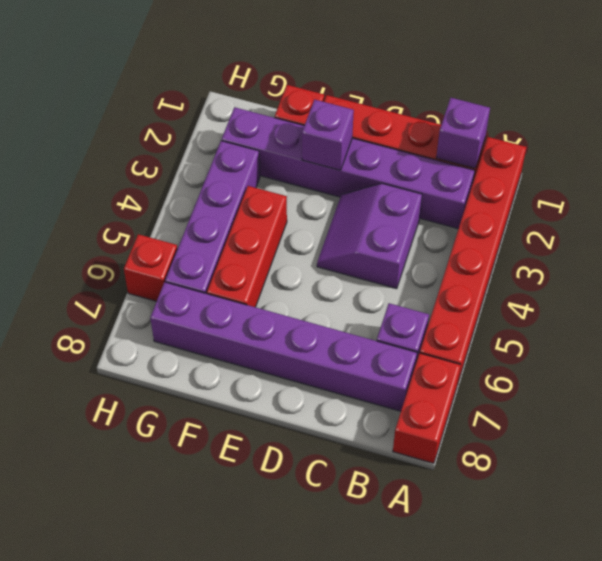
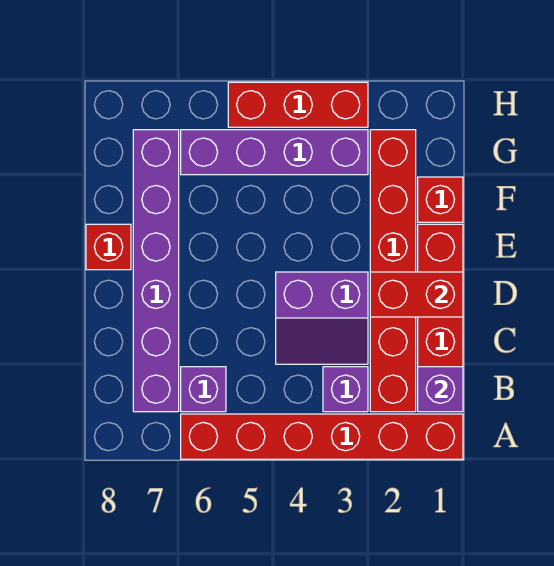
red brick A7:A8 level 1 -> red brick D1:D2 level 2
purple brick B2:G2 level 1 -> red brick B2:G2 level 1
purple slope C3:D4 level 1 top C -> purple slope C3:D4 level 1 top D
purple brick E2 level 2 -> purple brick B3 level 1
red brick F4:F6 level 1 -> red brick H3:H5 level 1
red brick H6 level 1 -> red brick E8 level 1

